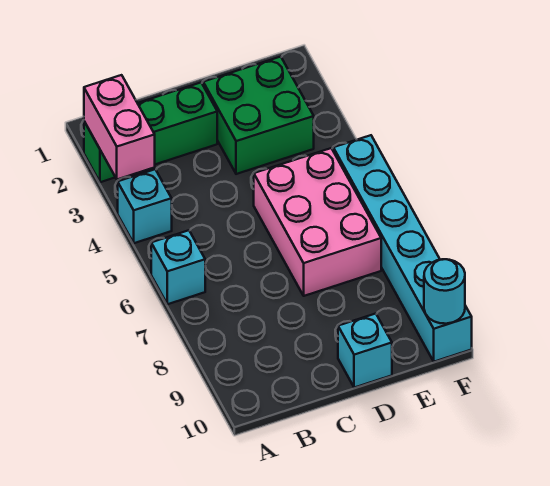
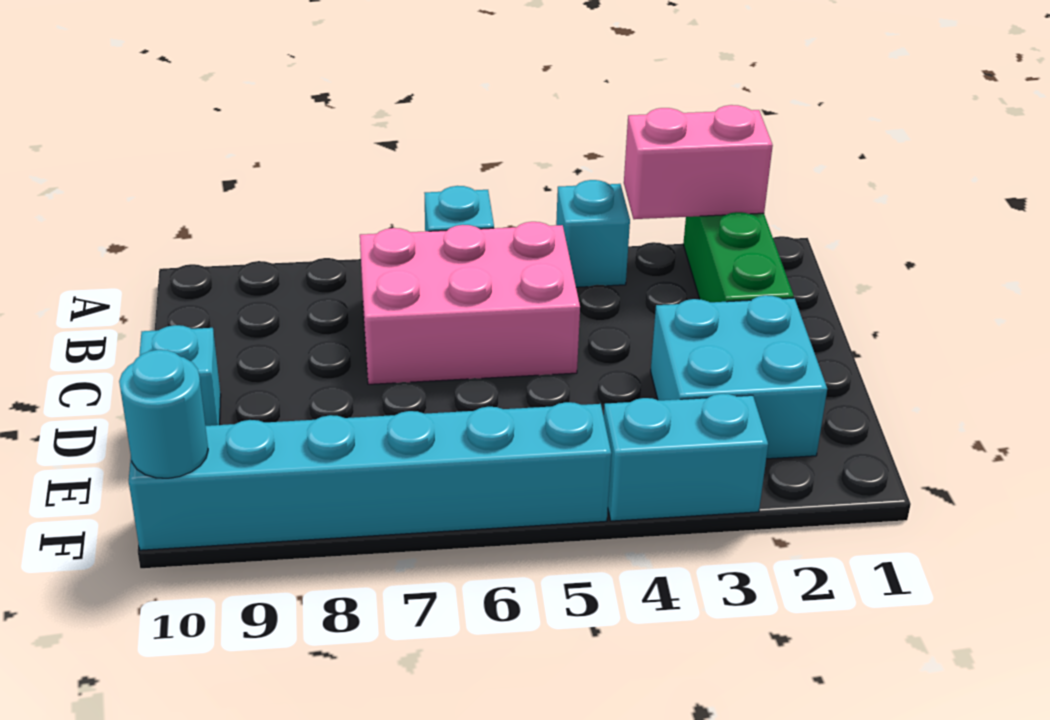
green brick D2:E3 level 1 -> cyan brick D2:E3 level 1
pink brick D5:E7 level 1 -> pink brick B5:C7 level 1
none -> cyan brick F3:F4 level 1

